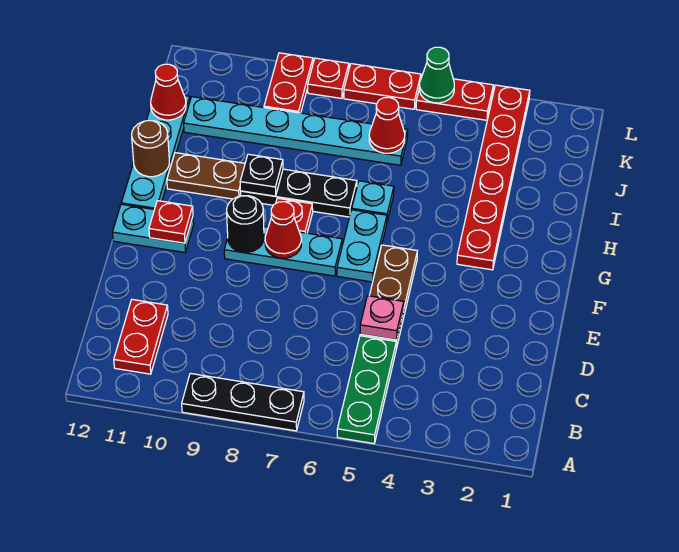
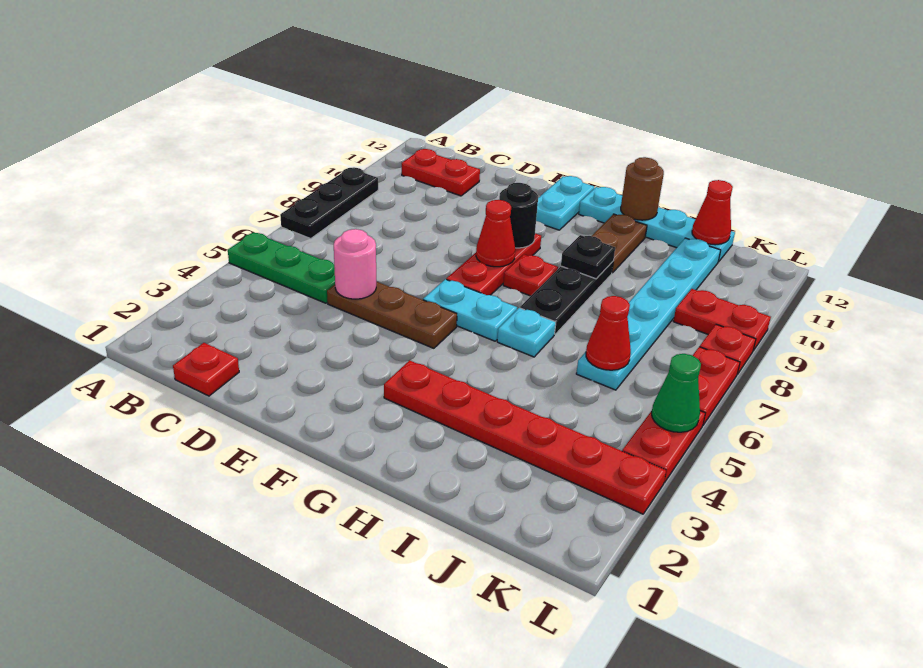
pink plate D5 level 2 -> pink round brick D5 level 2
cyan plate F7:F9 level 1 -> red plate F7:F9 level 1
red plate F11 level 2 -> red plate C1 level 1

